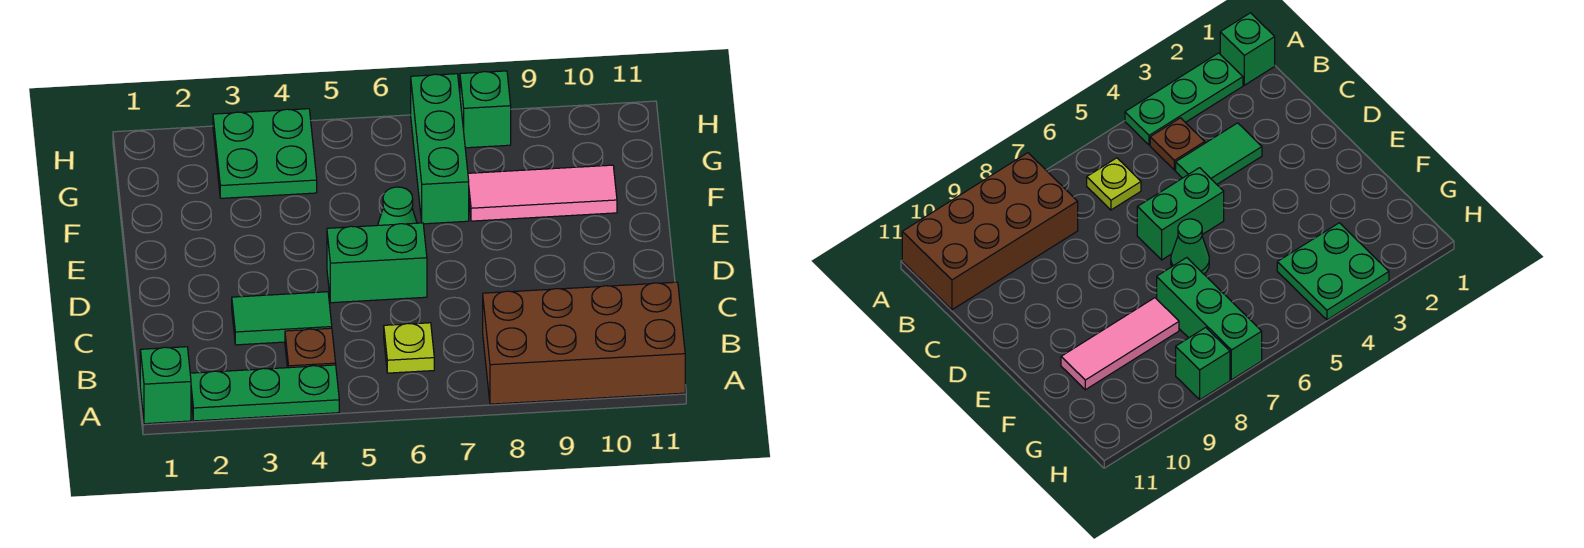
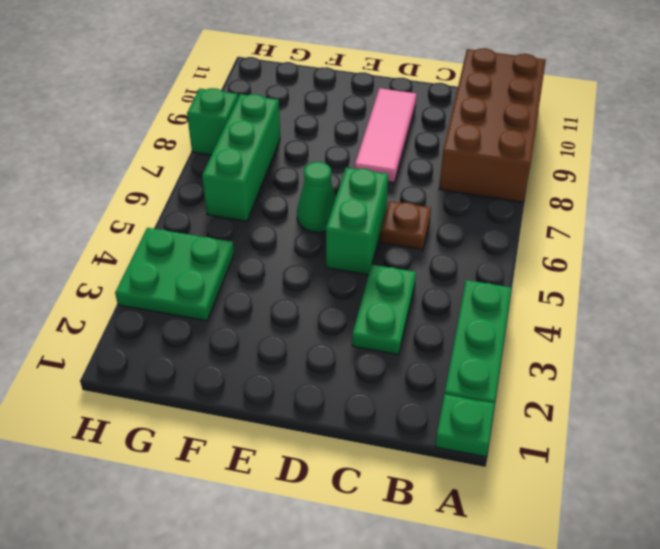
green brick A1 level 1 -> green plate A1 level 1
brown plate B4 level 1 -> brown plate C6 level 1
lime plate B6 level 1 -> none
green tile C3:C4 level 1 -> green plate C3:C4 level 1
green brick F7:H7 level 1 -> green brick G6:G8 level 1
pink tile F8:F10 level 1 -> pink tile D8:D10 level 1

